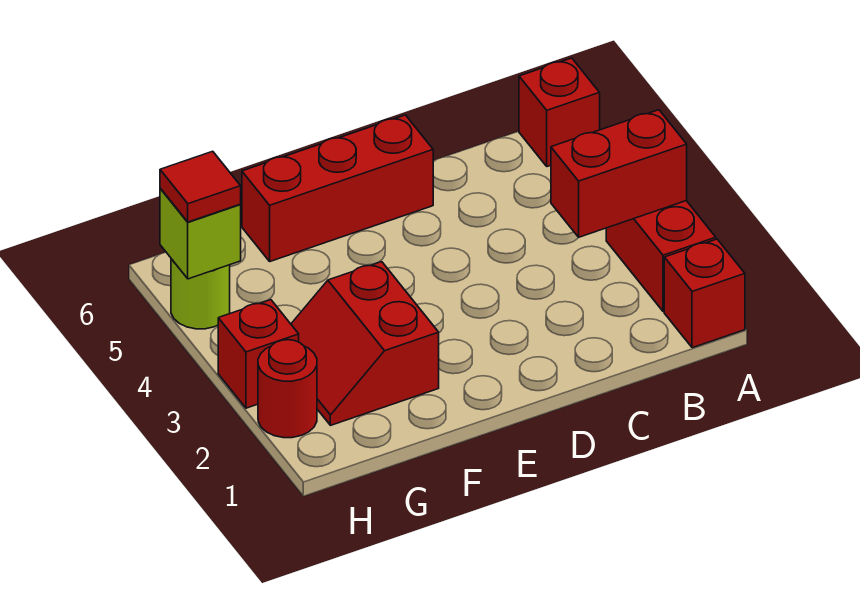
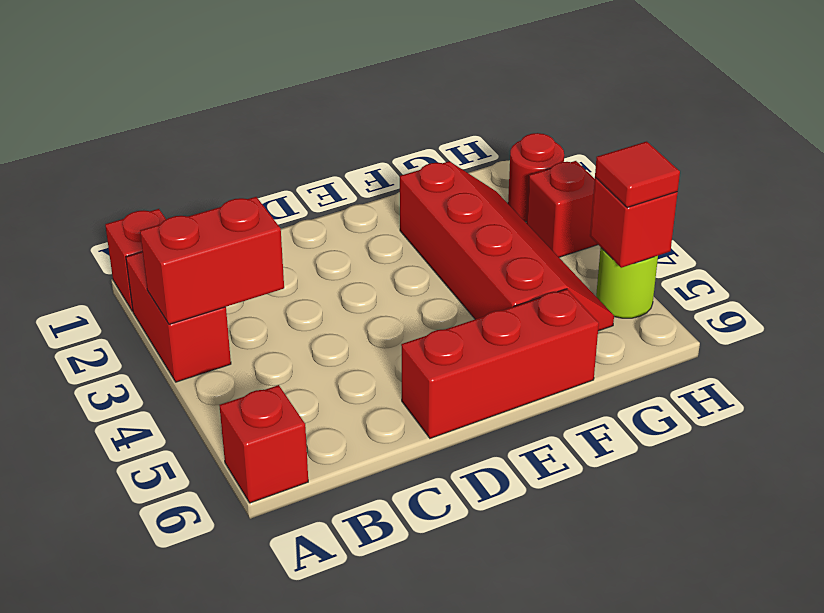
red slope F2:G3 level 1 top F -> red slope F2:G5 level 1 top F
lime brick H5 level 2 -> red brick H5 level 2

